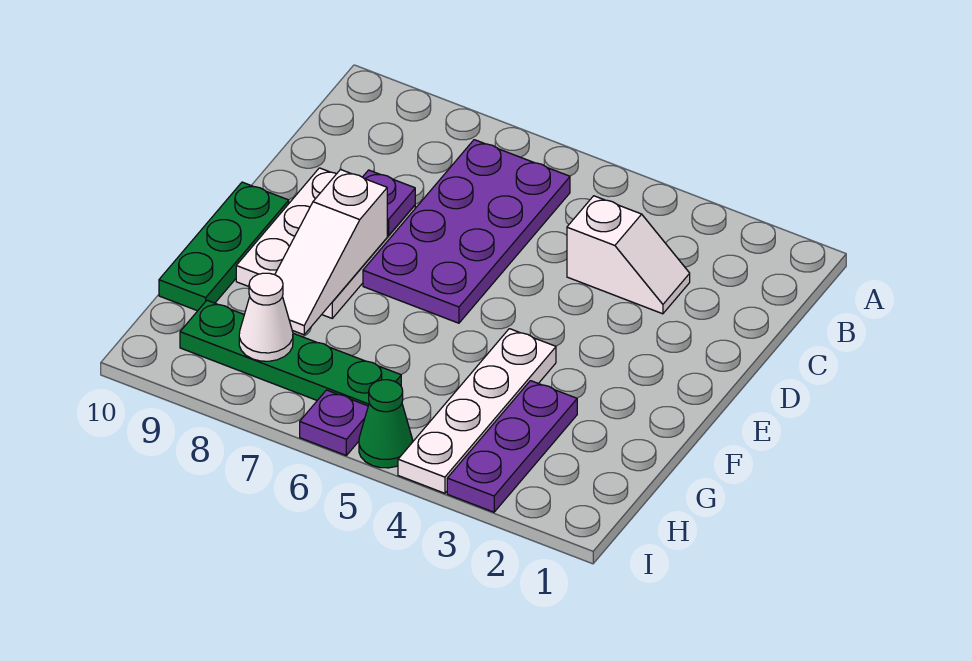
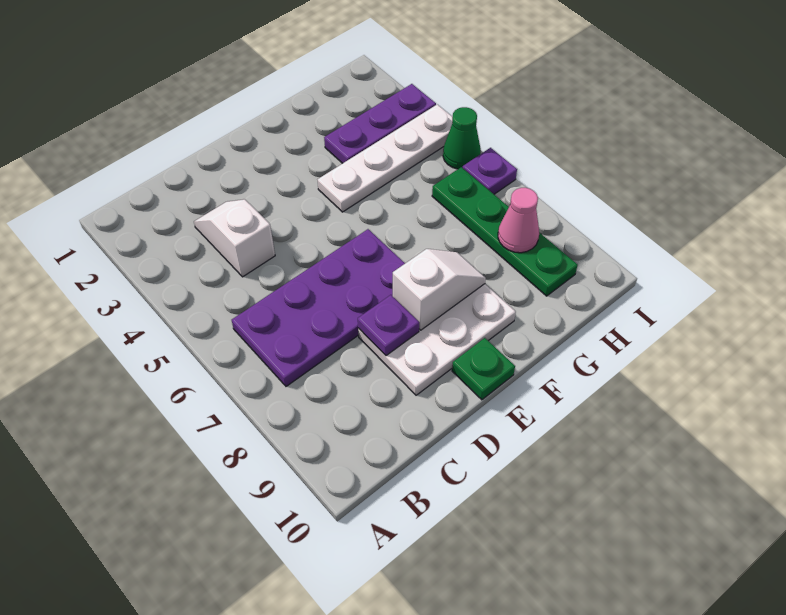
white slope E8:G8 level 2 top E -> white slope E8:F8 level 2 top E
green plate E10:G10 level 1 -> green plate E10 level 1
white cone H8 level 2 -> pink cone H8 level 2

